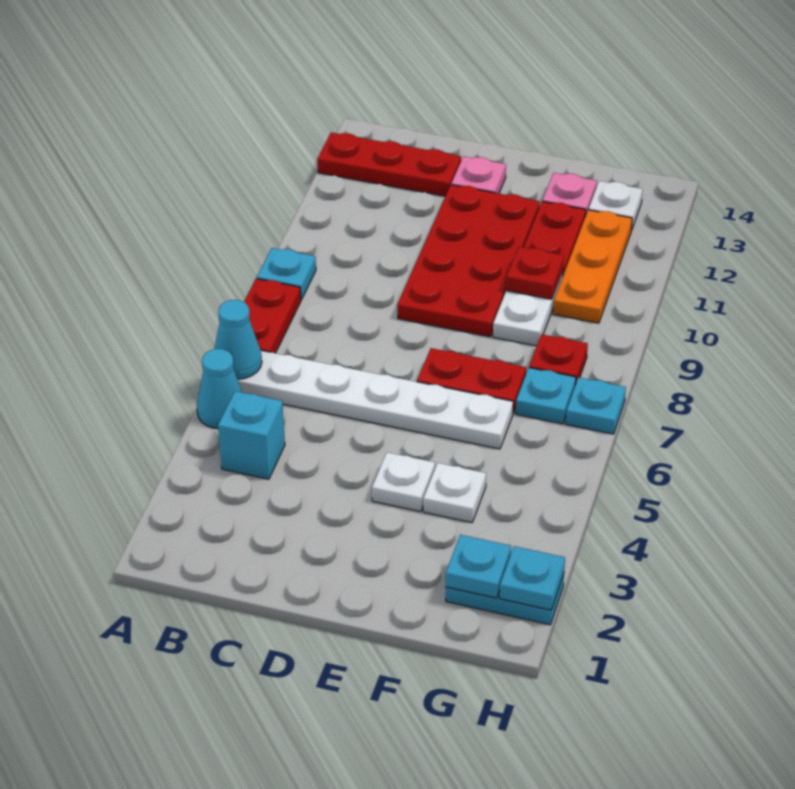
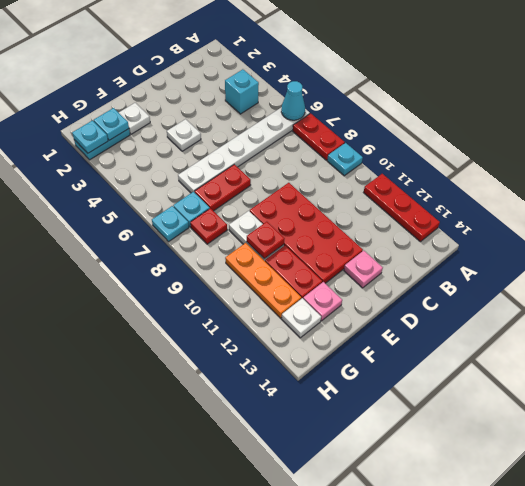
cyan cone A5 level 1 -> none
red plate A13:C13 level 1 -> red plate A11:A13 level 1
white plate F4 level 1 -> white plate F2 level 1

